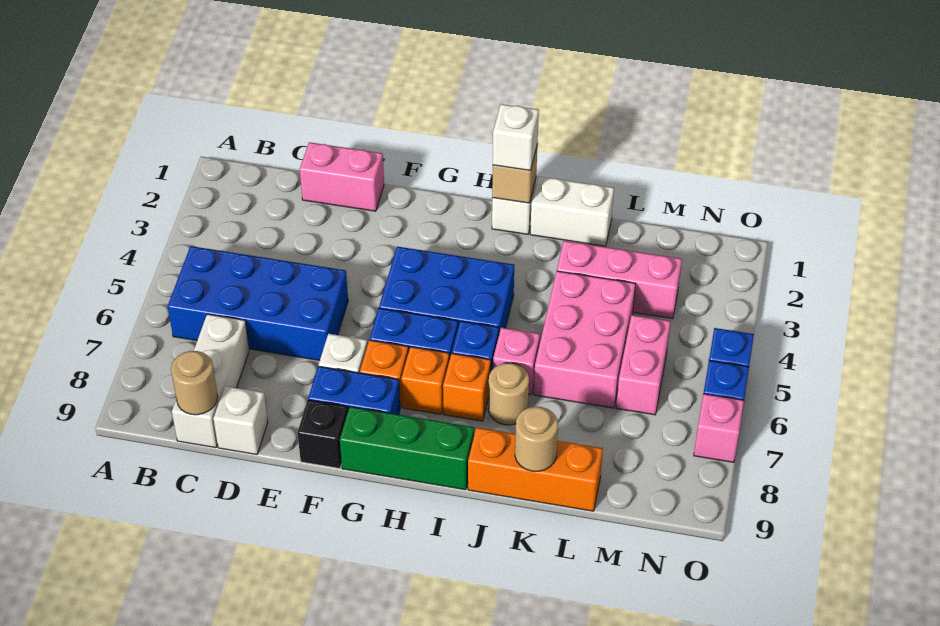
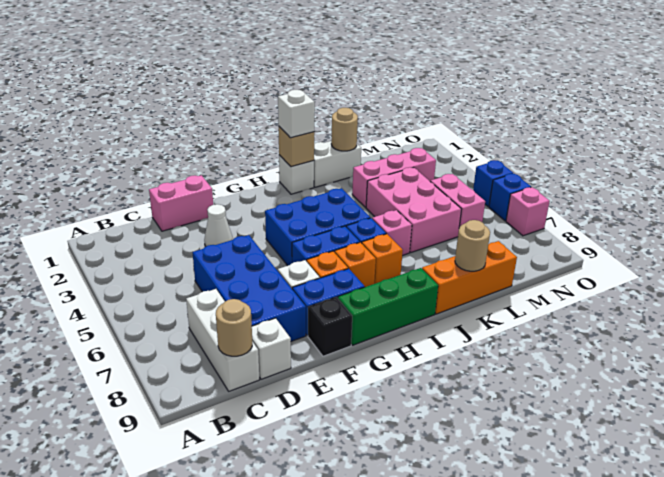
blue brick B5:E6 level 1 -> blue brick D5:E8 level 1
none -> white cone E3 level 1
tan round brick J7 level 1 -> tan round brick K1 level 2

